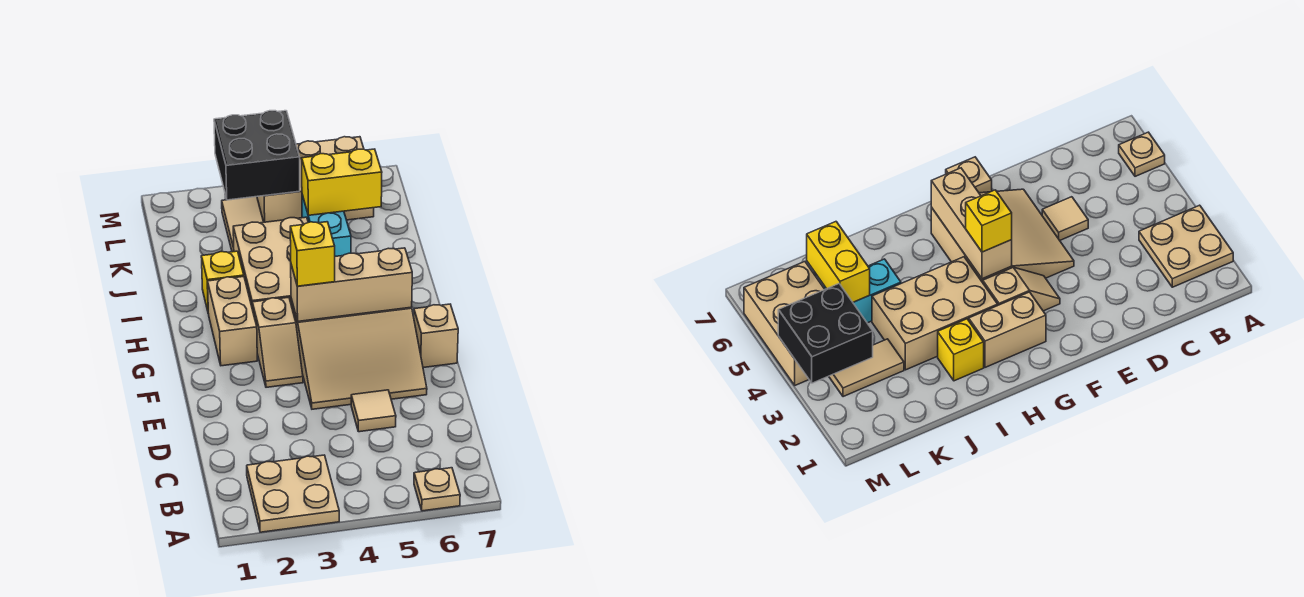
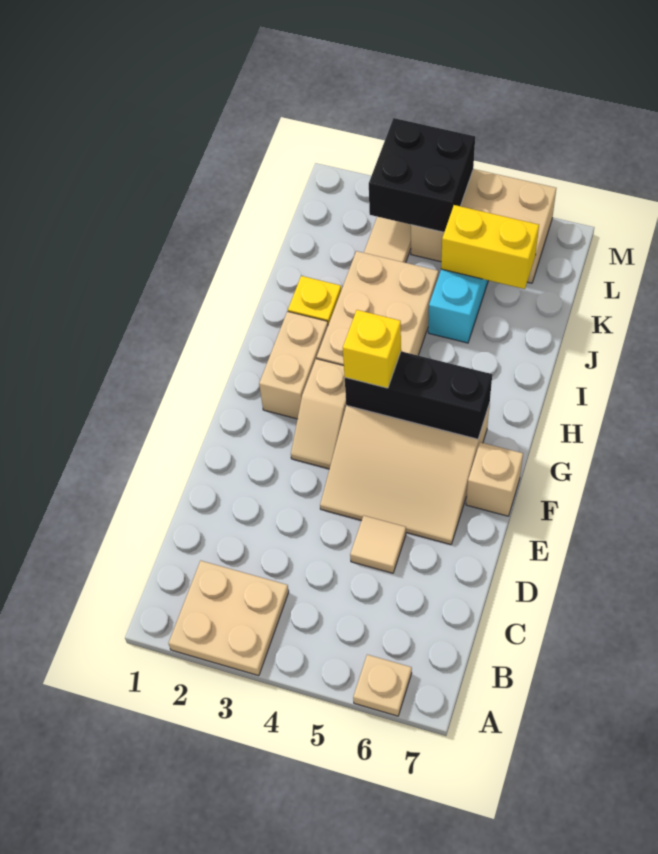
tan brick G4:G6 level 2 -> black brick G4:G6 level 2

